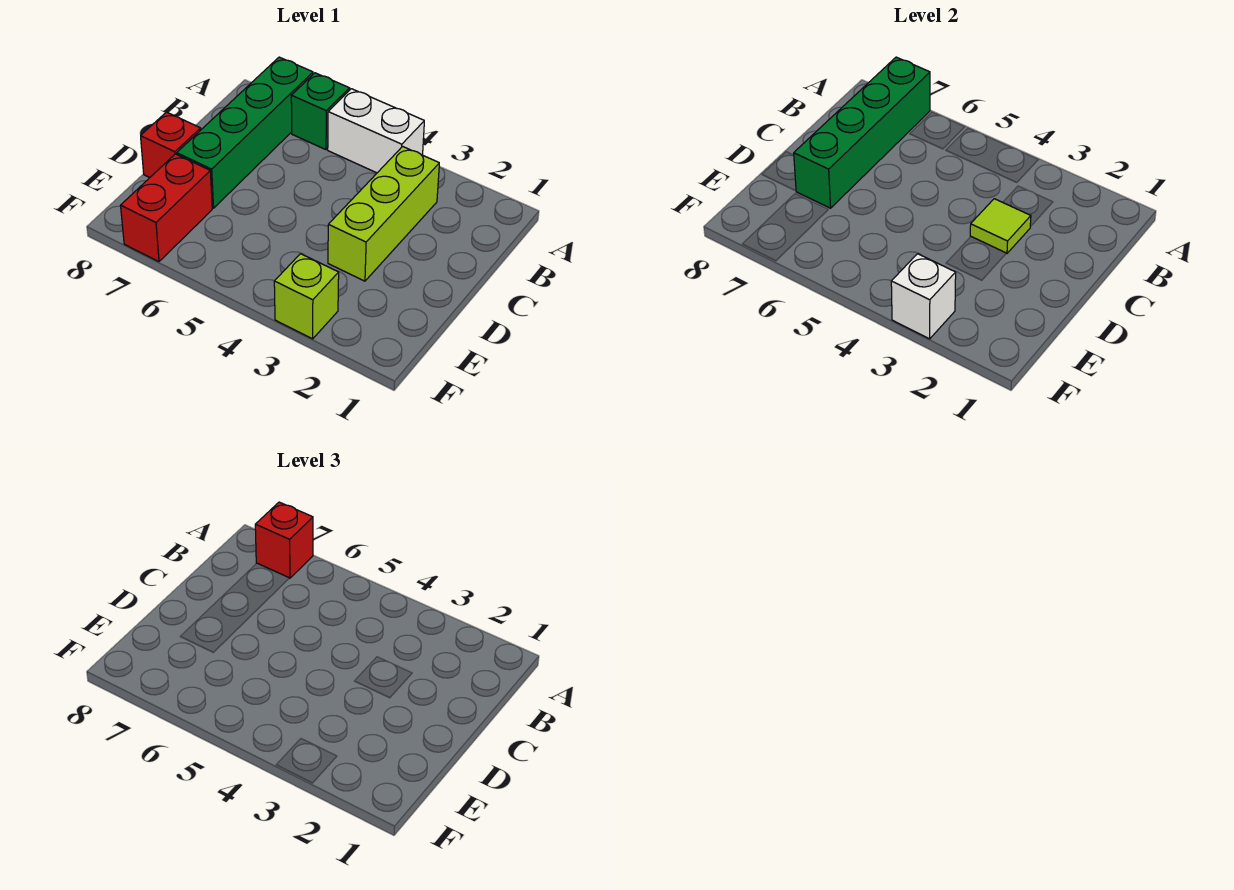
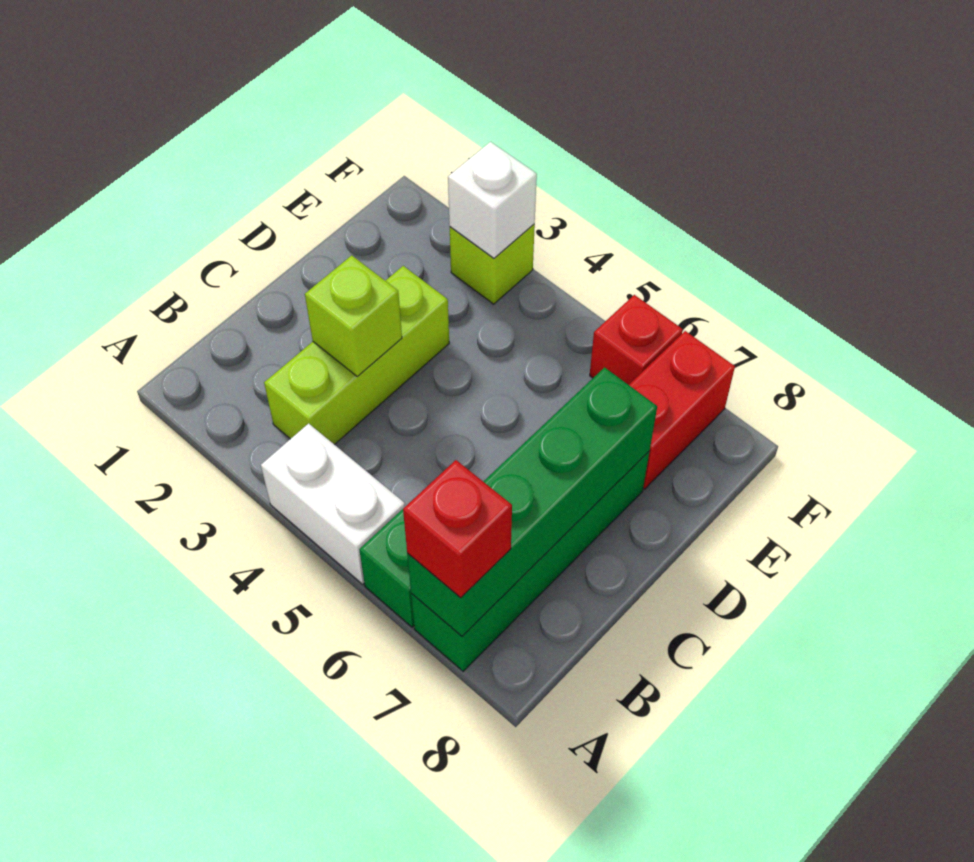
lime tile C3 level 2 -> lime brick C3 level 2
red brick D8 level 1 -> red brick F6 level 1

